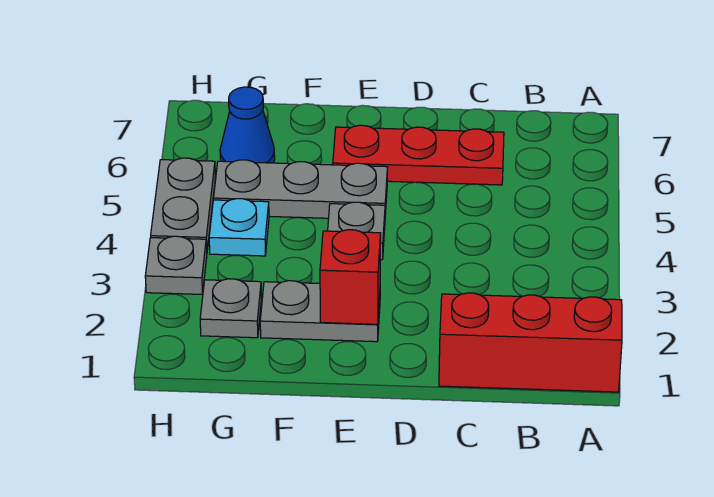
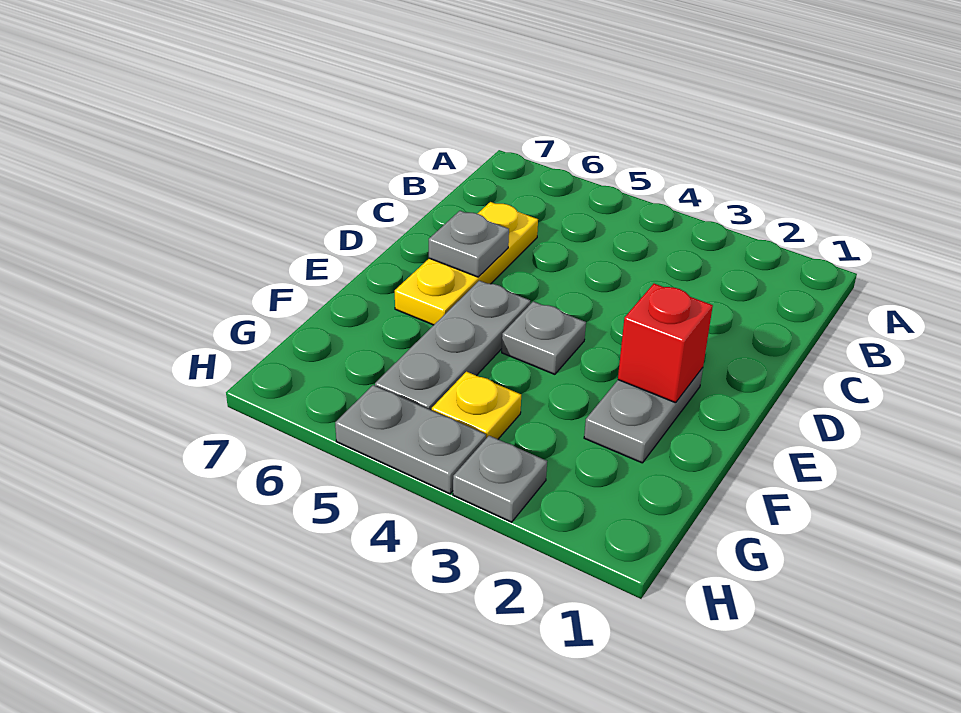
red brick A1:C1 level 1 -> none
red plate C6:E6 level 1 -> yellow plate C6:E6 level 1
grey plate G2 level 1 -> grey plate D6 level 2
cyan plate G4 level 1 -> yellow plate G4 level 1
blue cone G6 level 1 -> none

